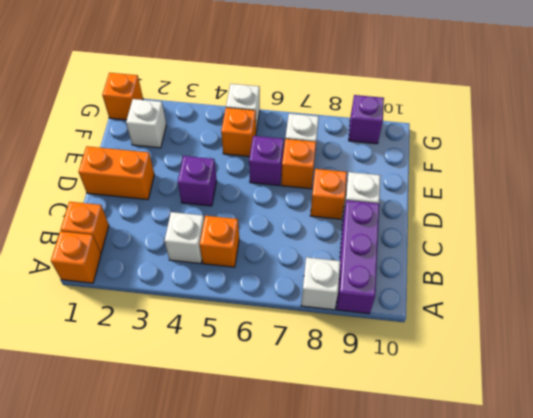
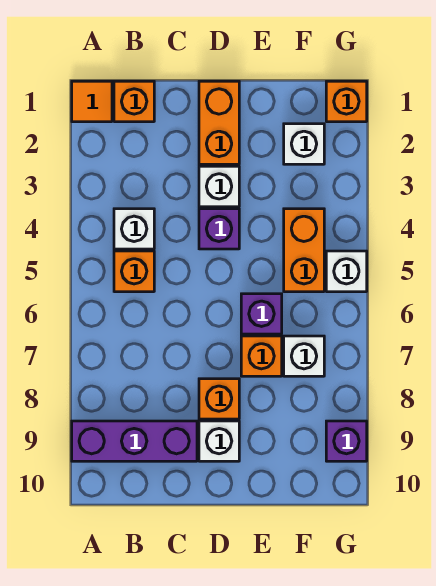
orange brick A1 level 1 -> orange tile A1 level 1
white brick A8 level 1 -> white brick D3 level 1
orange brick F5 level 1 -> orange brick F4:F5 level 1

